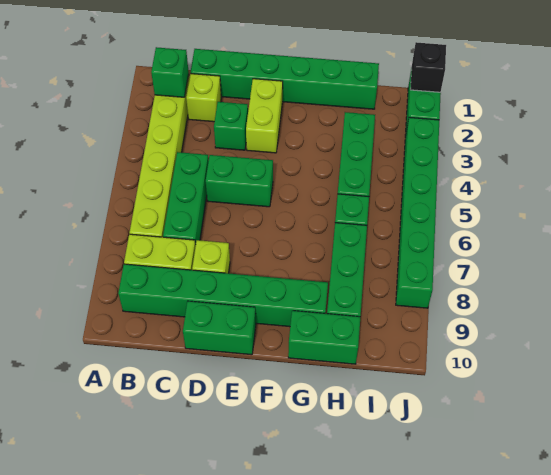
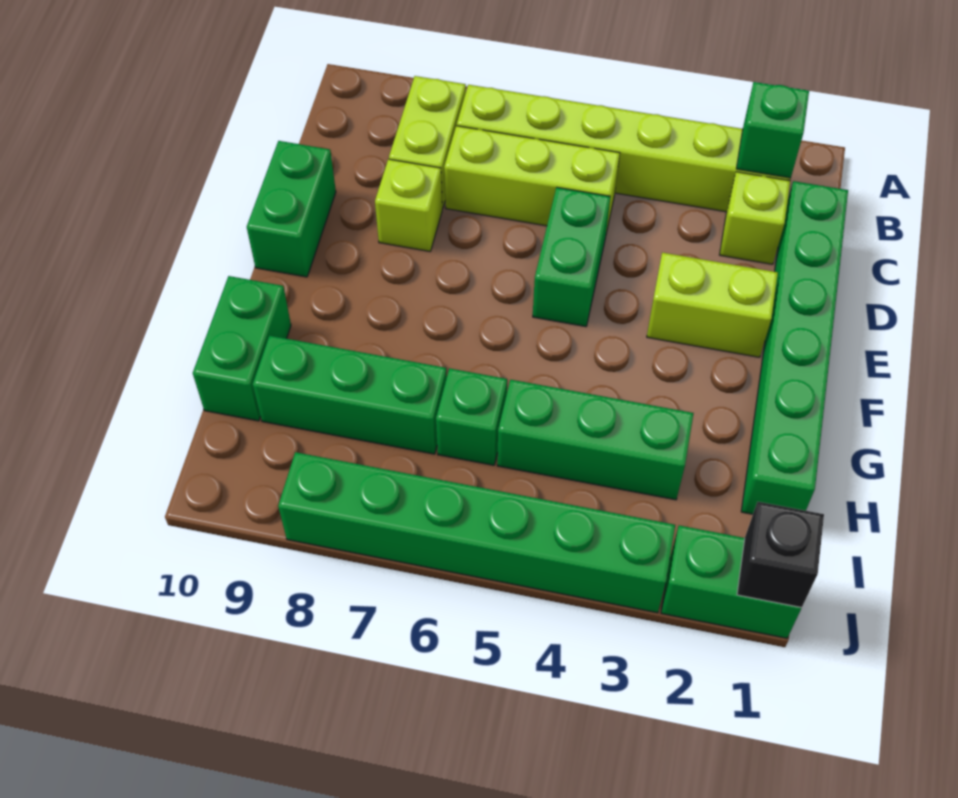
green brick B9:G9 level 1 -> none
green brick C5:C7 level 1 -> lime brick C5:C7 level 1
green brick D3 level 1 -> none

